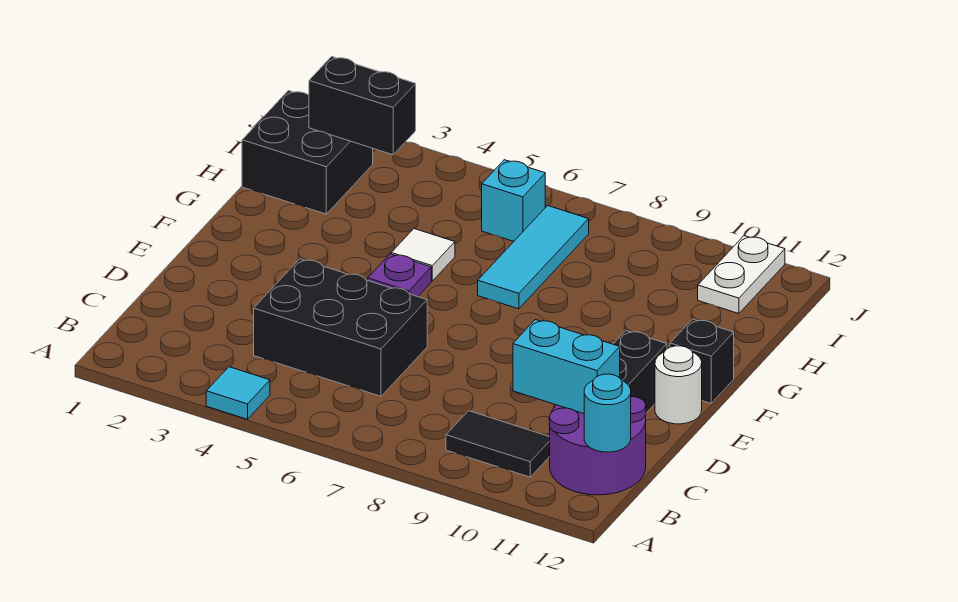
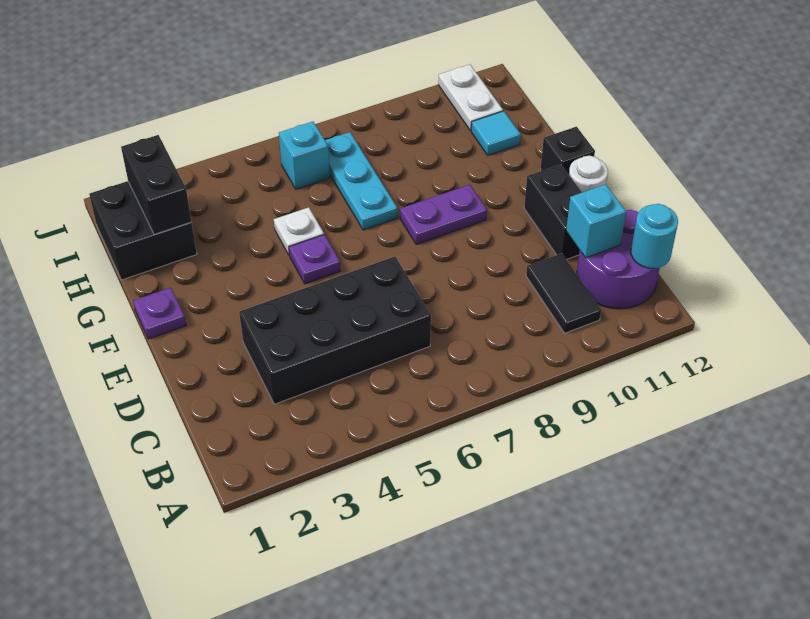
cyan tile A4 level 1 -> cyan tile H11 level 1
black tile B9:B10 level 1 -> black tile B10:C10 level 1
black brick C4:D6 level 1 -> black brick C3:D6 level 1
cyan brick C10:C11 level 2 -> cyan brick C11 level 2
none -> purple plate F1 level 1
none -> purple plate F8:F9 level 1
white tile G5 level 1 -> white plate G5 level 1
cyan tile G7:I7 level 1 -> cyan plate G7:I7 level 1
black brick I2:I3 level 2 -> black brick H2:I2 level 2

